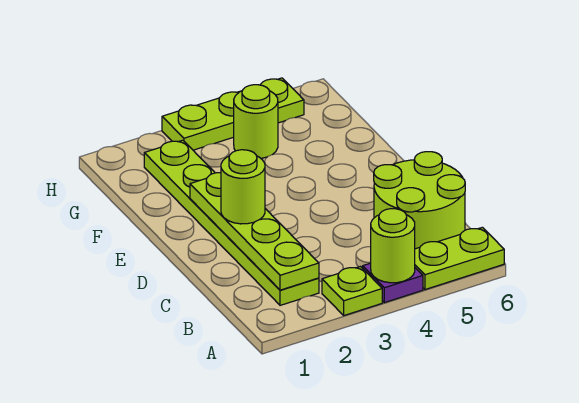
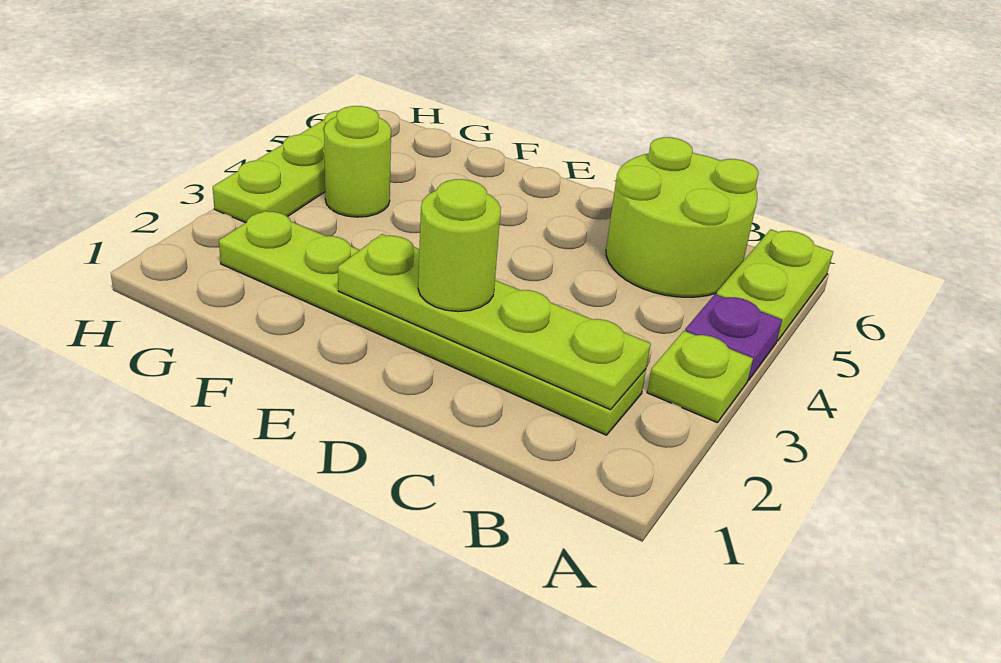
lime round brick A4 level 2 -> none

